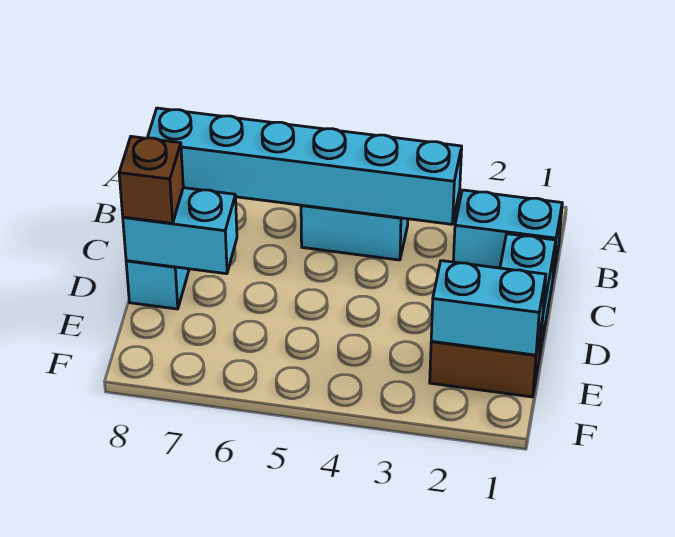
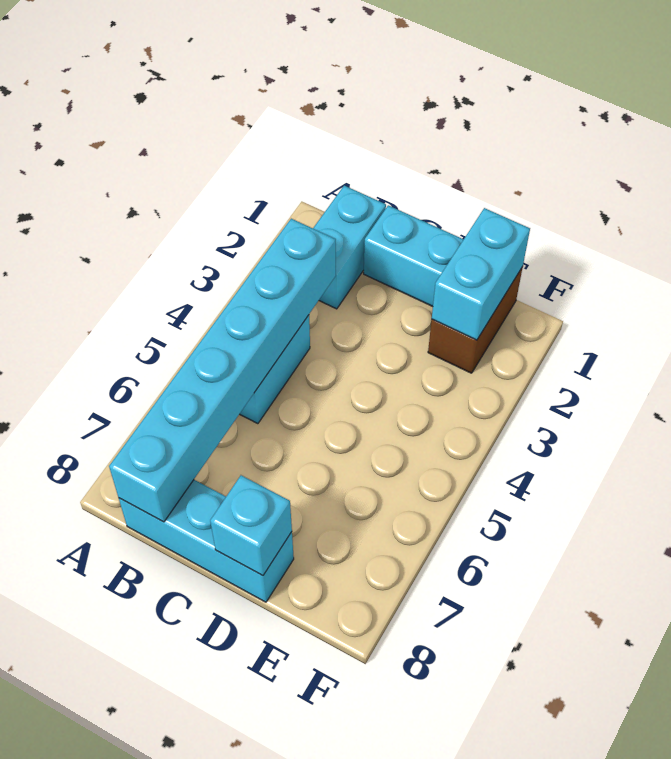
cyan brick D7:D8 level 2 -> cyan brick D8 level 2
brown brick D8 level 3 -> none

